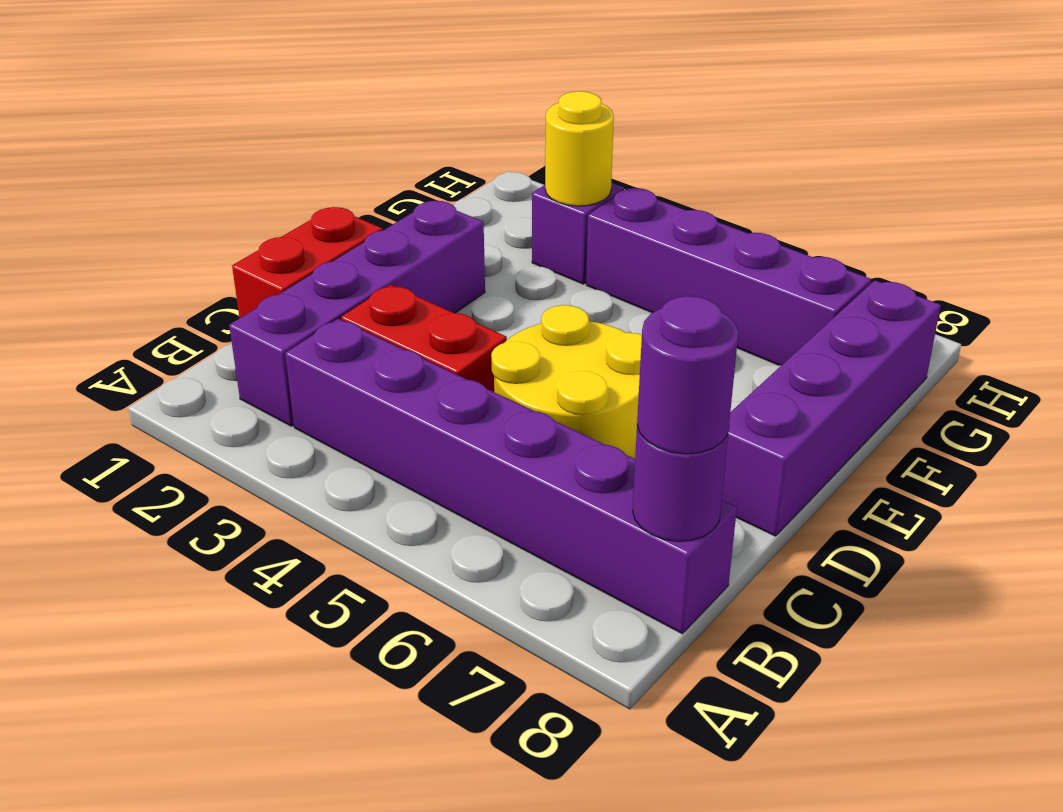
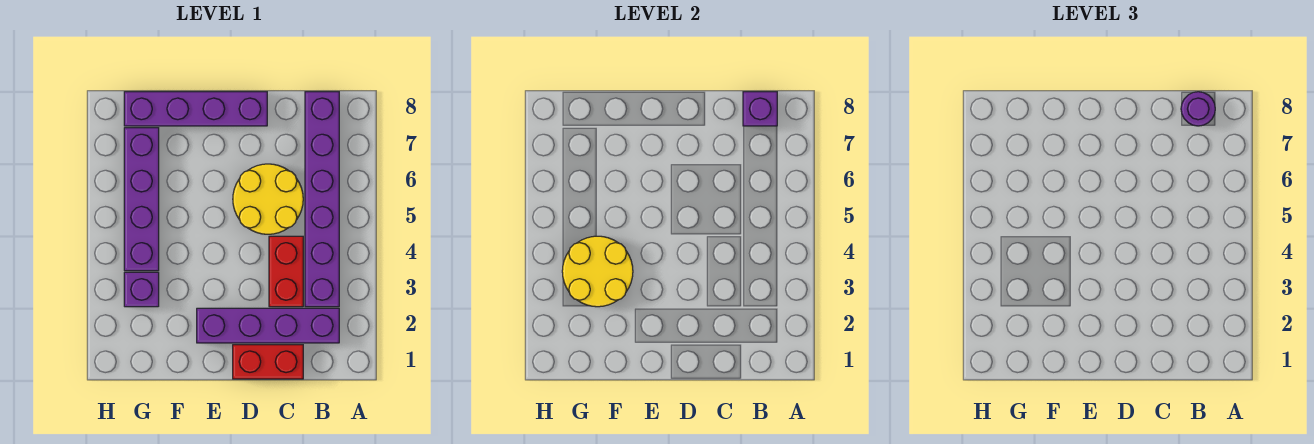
purple round brick B8 level 2 -> purple brick B8 level 2
yellow round brick G3 level 2 -> yellow round brick F3:G4 level 2

